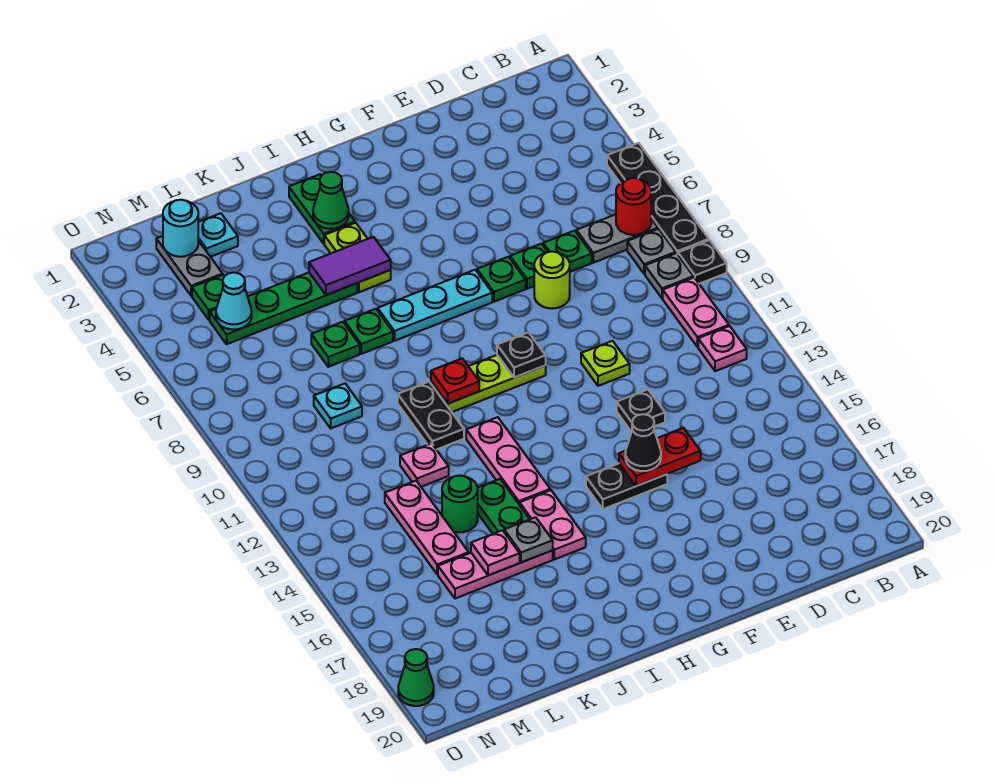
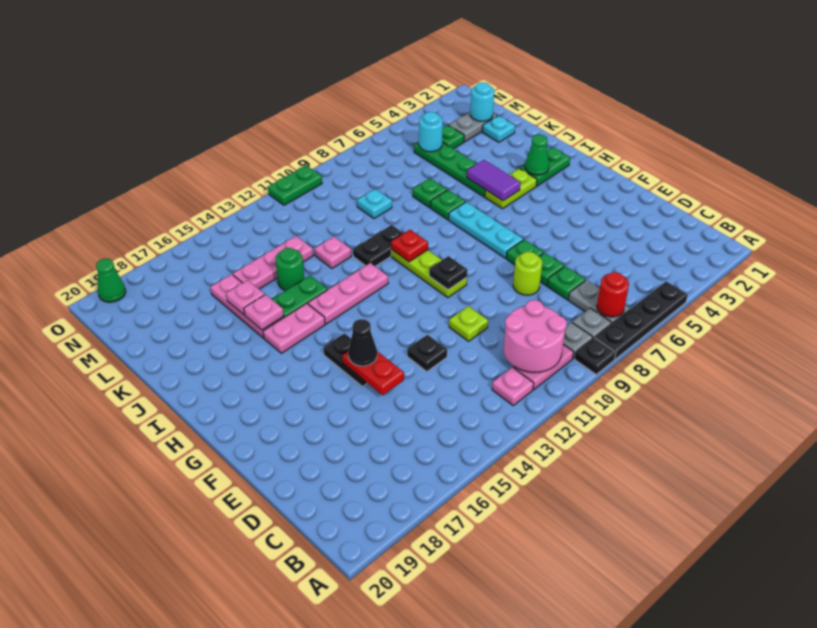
none -> pink round brick B10:C11 level 2
grey plate J16 level 2 -> pink plate J16 level 2
cyan cone M5 level 2 -> cyan round brick M5 level 2
none -> green plate O10:O11 level 1

